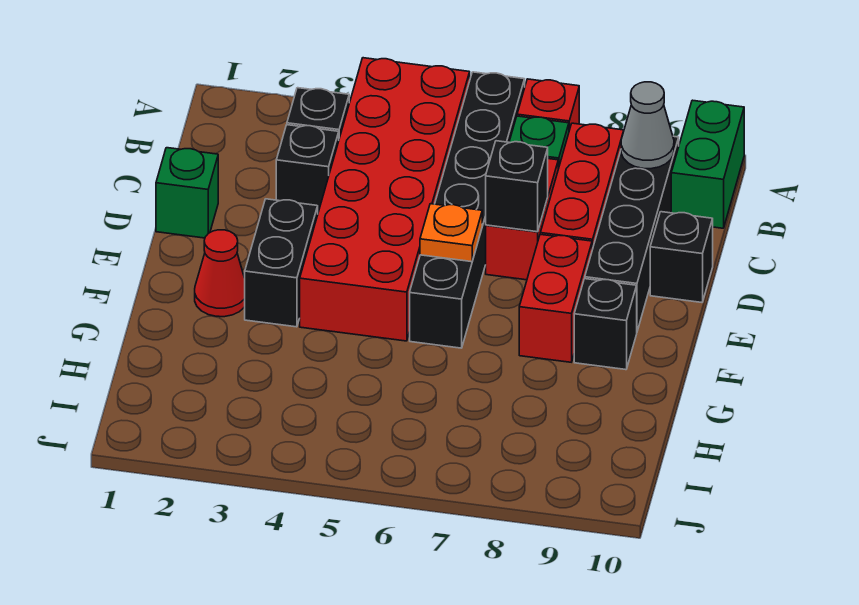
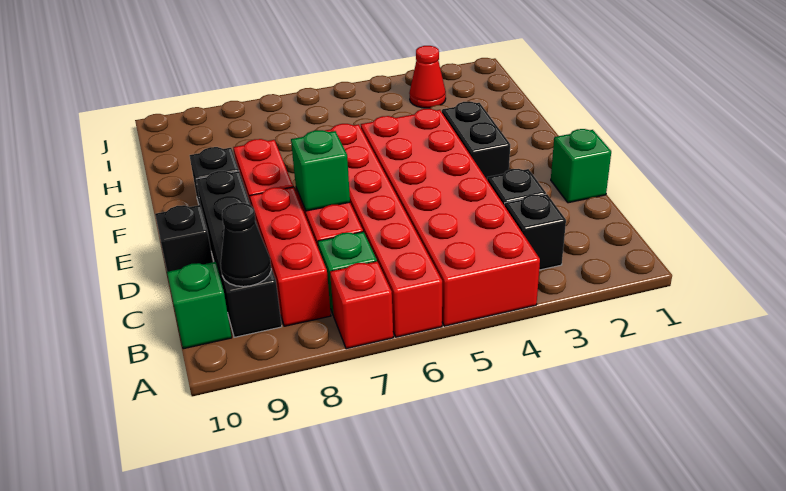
black brick A6:F6 level 1 -> red brick A6:F6 level 1
green brick A10:B10 level 1 -> green brick B10 level 1
grey cone B9 level 2 -> black cone B9 level 2
black brick D7 level 2 -> green brick D7 level 2
orange plate E6 level 2 -> none
red cone F2 level 1 -> red cone I3 level 1

